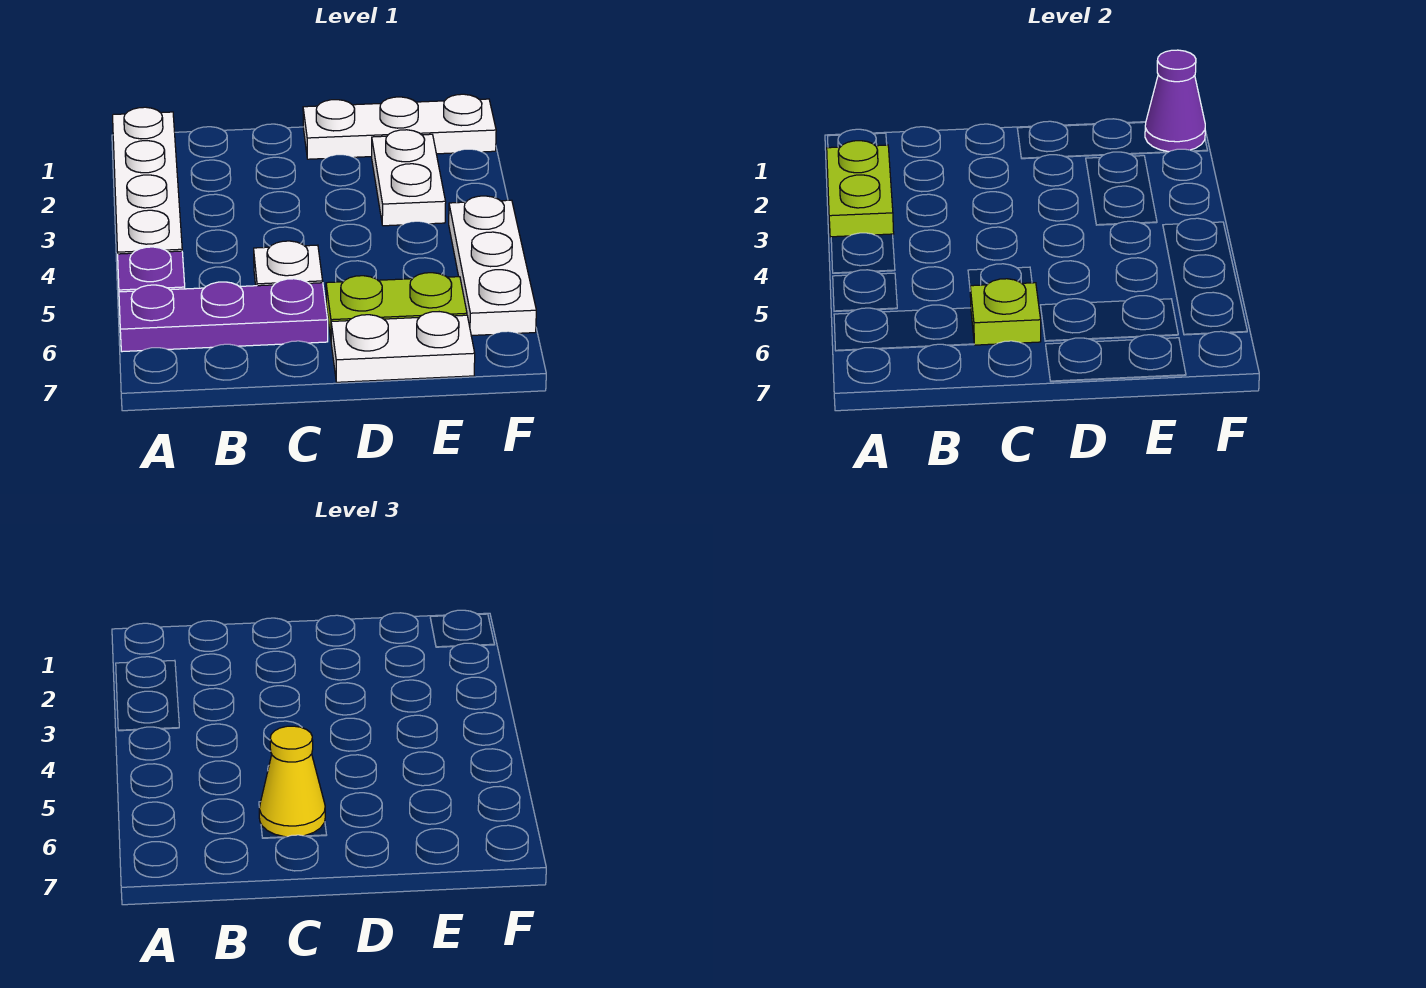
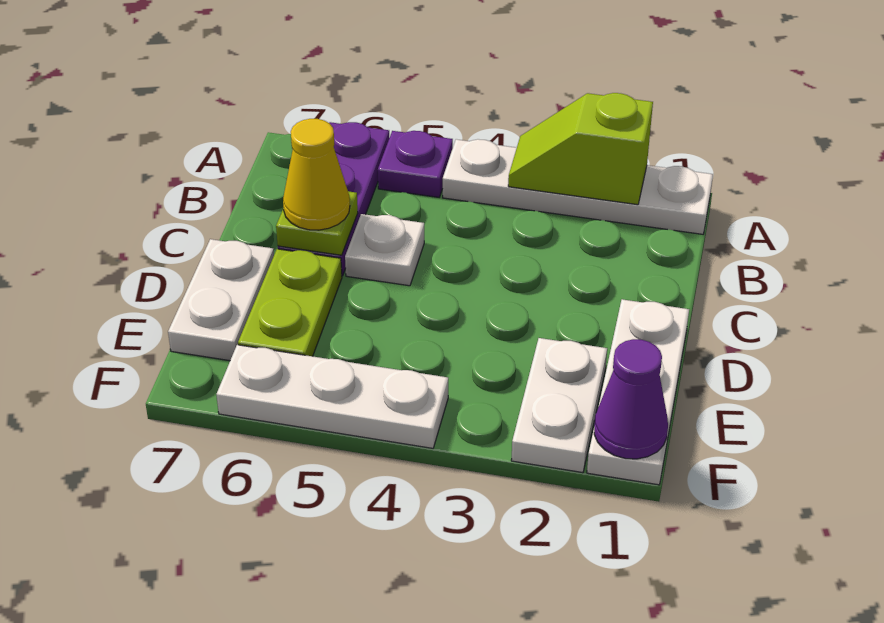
lime plate A2:A3 level 2 -> lime slope A2:A3 level 2 top 2
white plate E2:E3 level 1 -> white plate E2:F2 level 1

